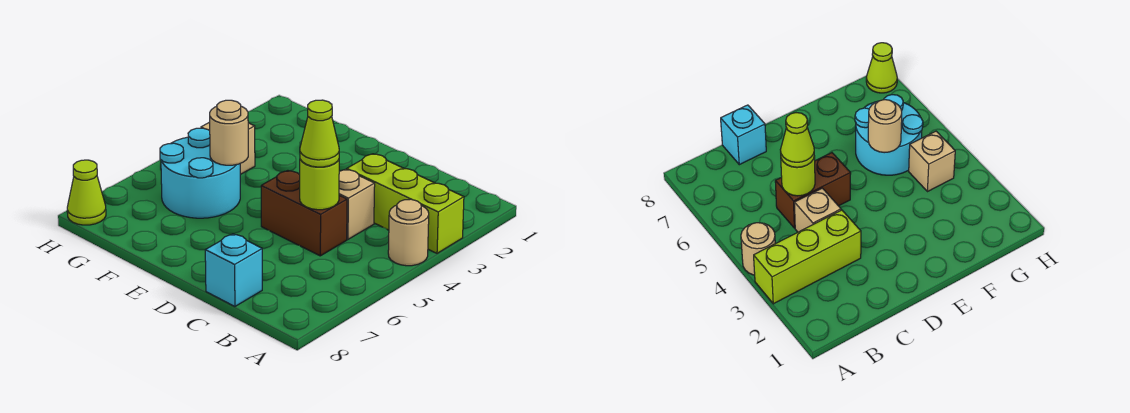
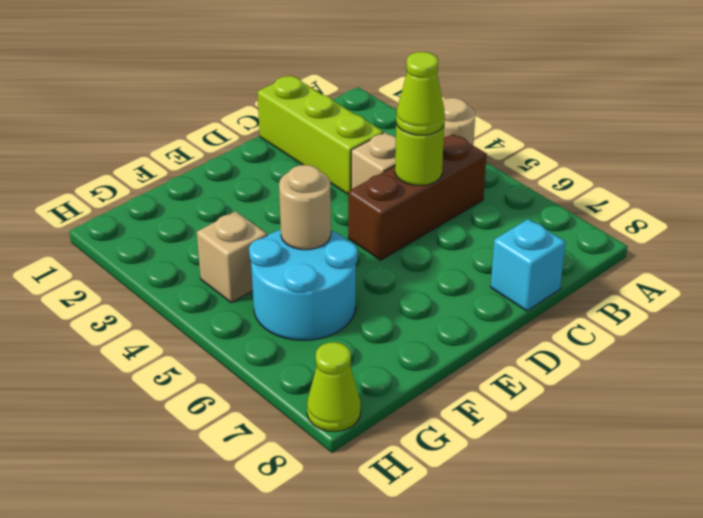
lime brick A3:C3 level 1 -> lime brick C1:C3 level 1
brown brick C5:D5 level 1 -> brown brick B5:D5 level 1

